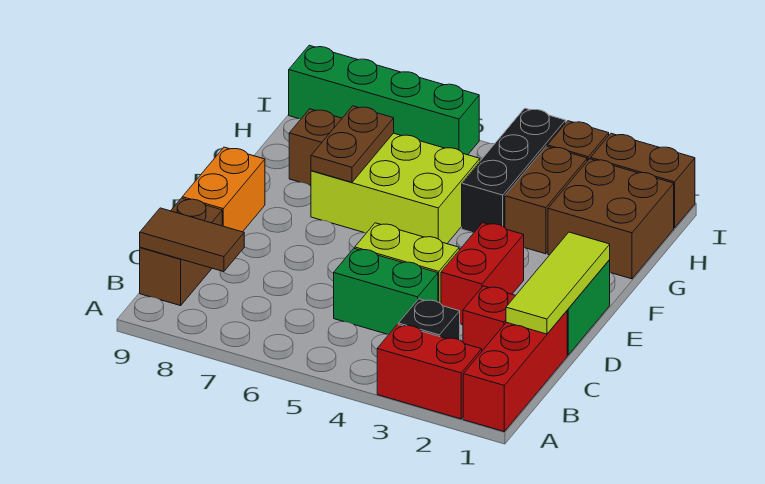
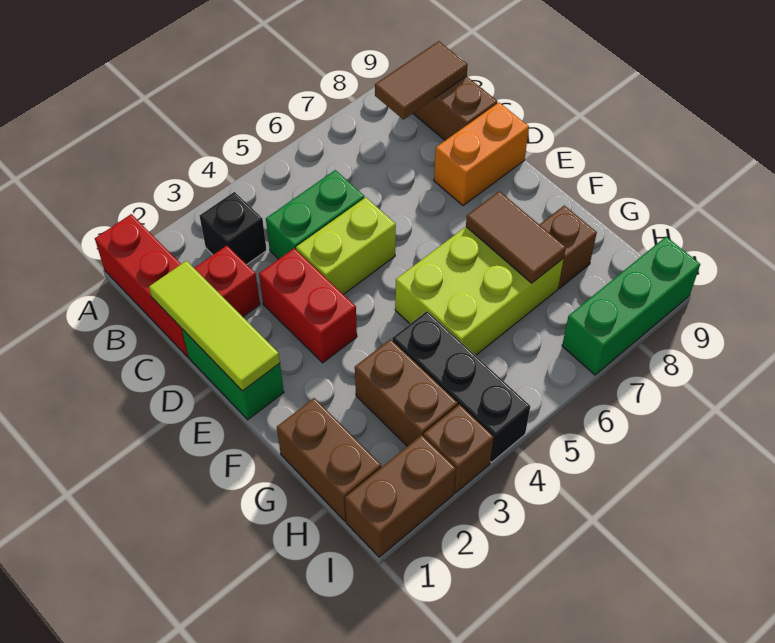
red brick A2:A3 level 1 -> none
orange brick D9:E9 level 1 -> orange brick D8:D9 level 1
brown plate F7:G7 level 2 -> brown tile F7:G7 level 2
brown brick G1:H2 level 1 -> brown brick G1:H1 level 1
green brick I6:I9 level 1 -> green brick I7:I9 level 1

